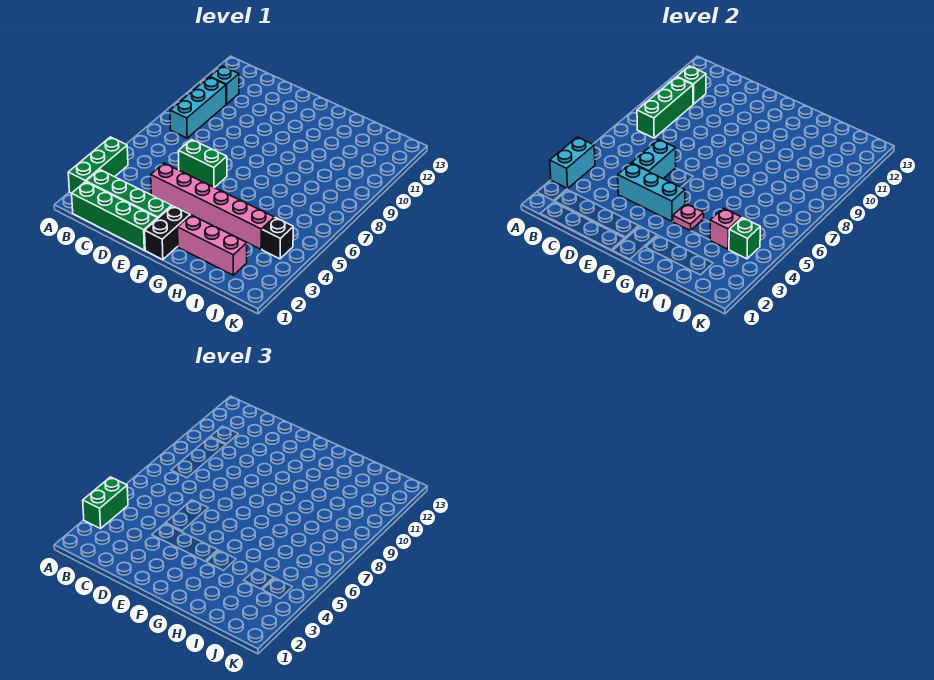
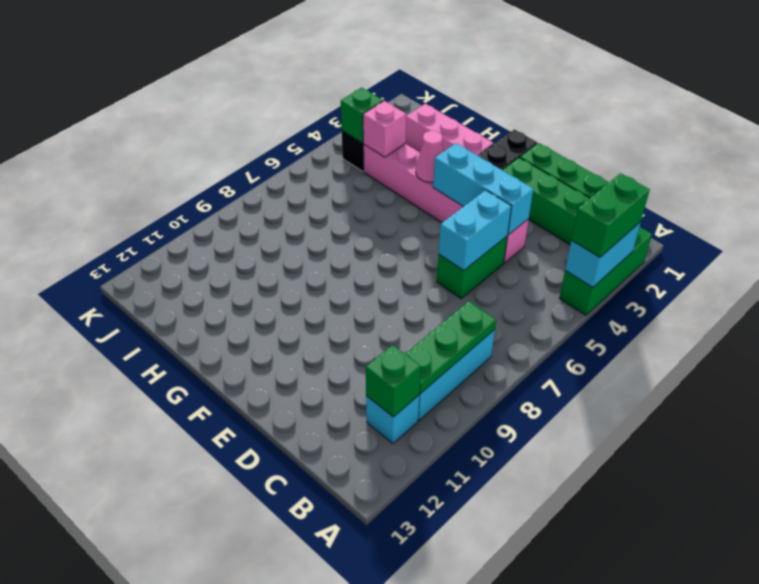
green brick B8:B10 level 2 -> green plate B8:B10 level 2
green brick D6:E6 level 1 -> green brick D5:D6 level 1
pink plate G4 level 2 -> pink cone G4 level 2

